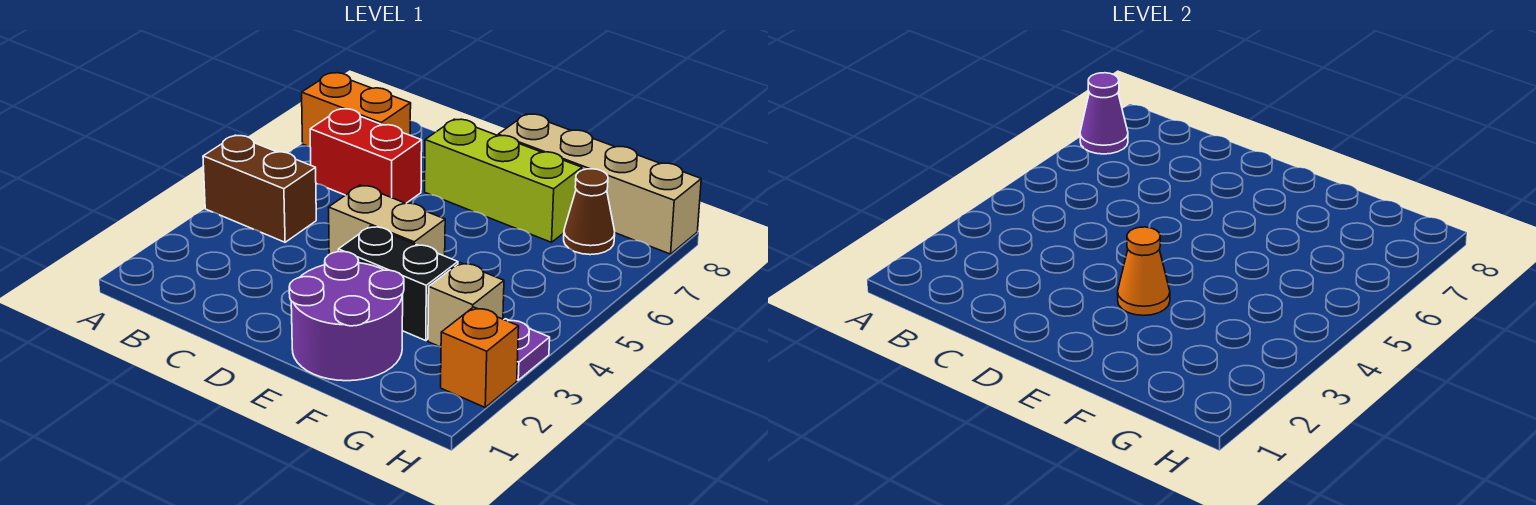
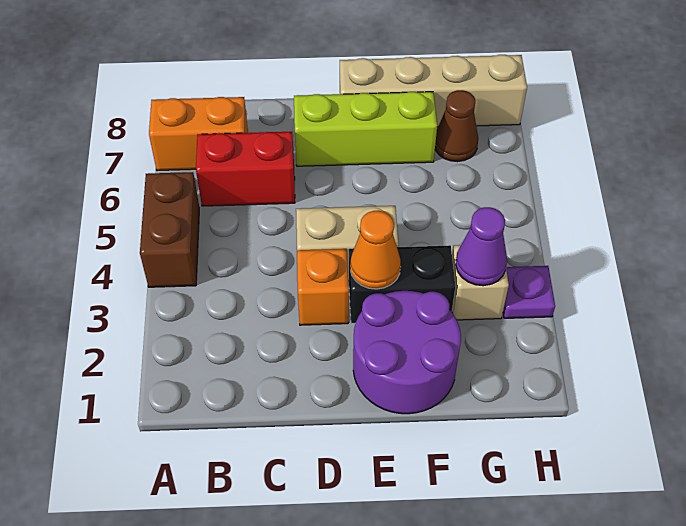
brown brick A4:B4 level 1 -> brown brick A4:A5 level 1
purple cone A7 level 2 -> purple cone G3 level 2
orange brick H2 level 1 -> orange brick D3 level 1

